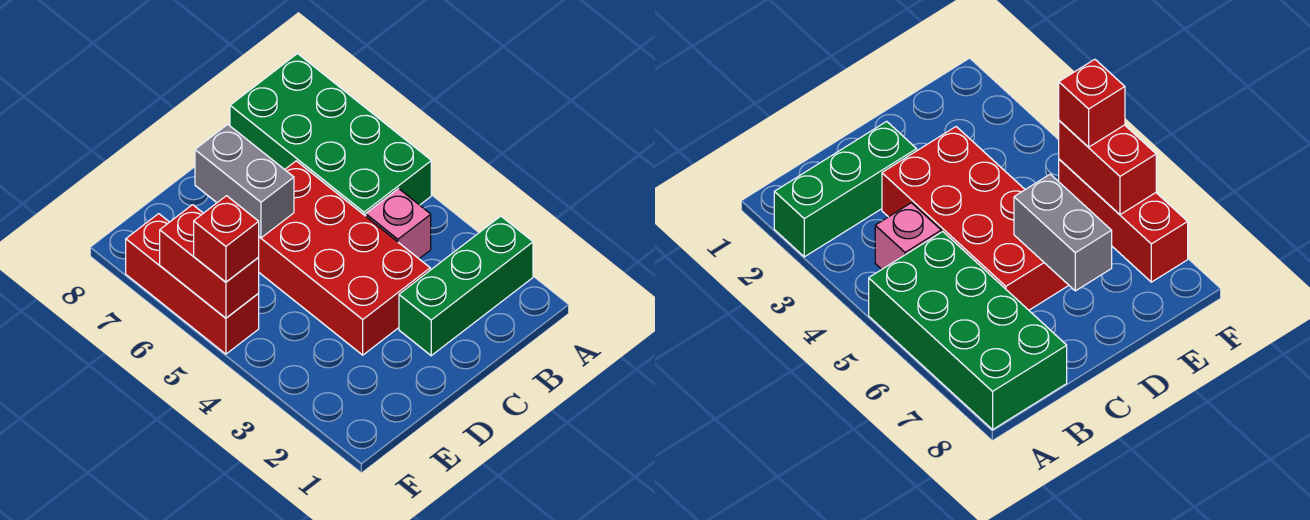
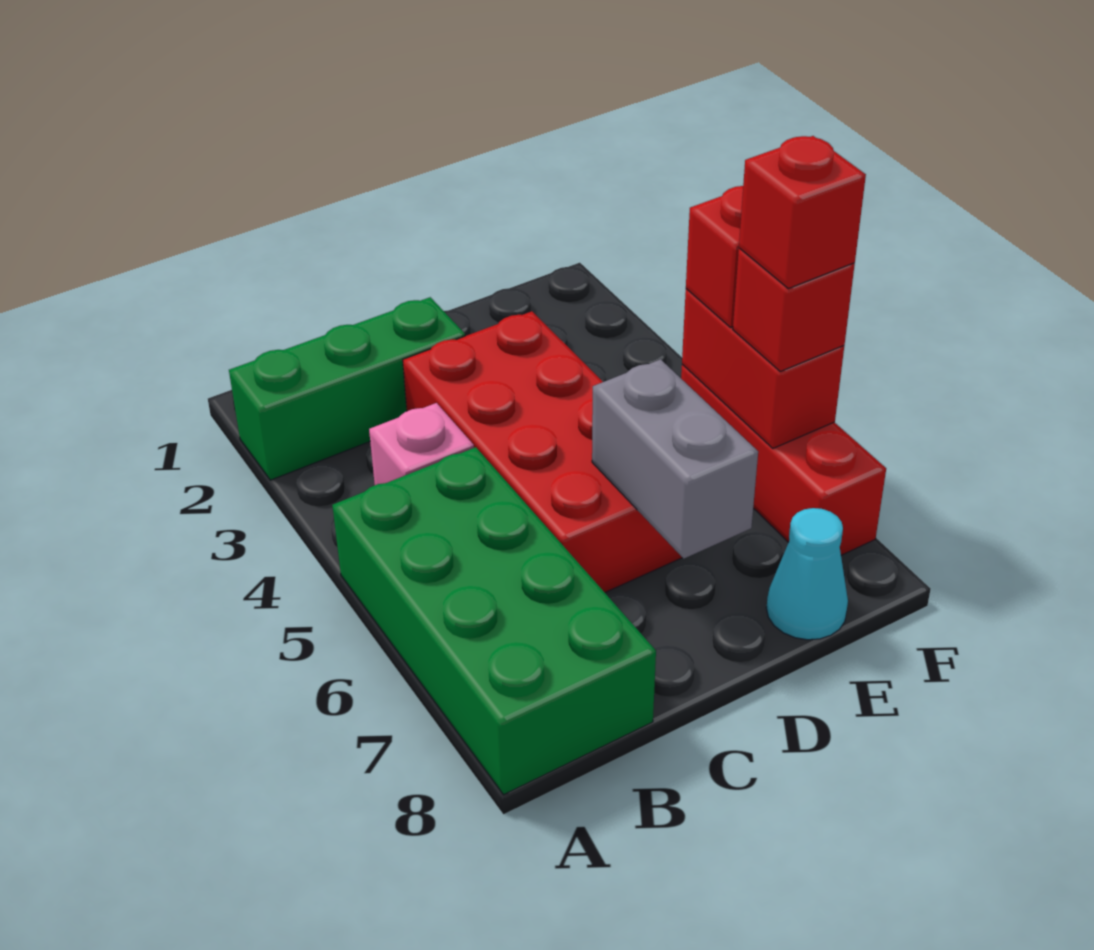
none -> cyan cone E8 level 1
none -> red brick F6 level 3
none -> red brick F6 level 4

